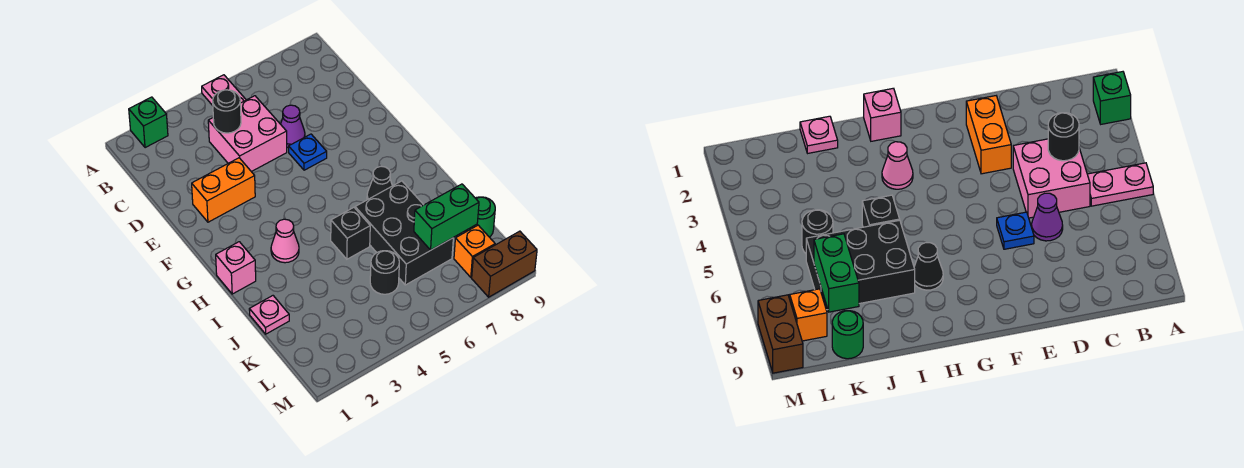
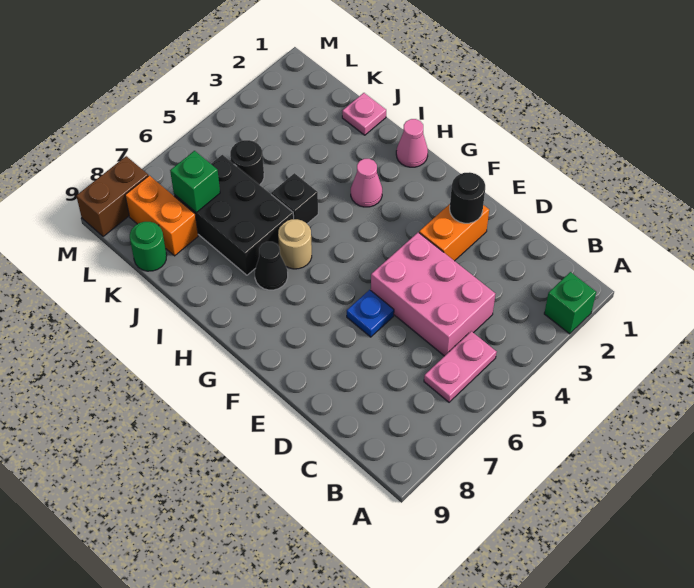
pink plate A5:B5 level 1 -> pink plate B5:B6 level 1
pink brick C4:D5 level 1 -> pink brick C4:E5 level 1
black round brick C4 level 2 -> black round brick E2 level 2
purple cone D6 level 1 -> none
pink brick H1 level 1 -> pink cone H1 level 1
none -> tan round brick H6 level 1
green brick K7:K8 level 2 -> green brick K7 level 2
orange brick L8 level 1 -> orange brick K8:L8 level 1

